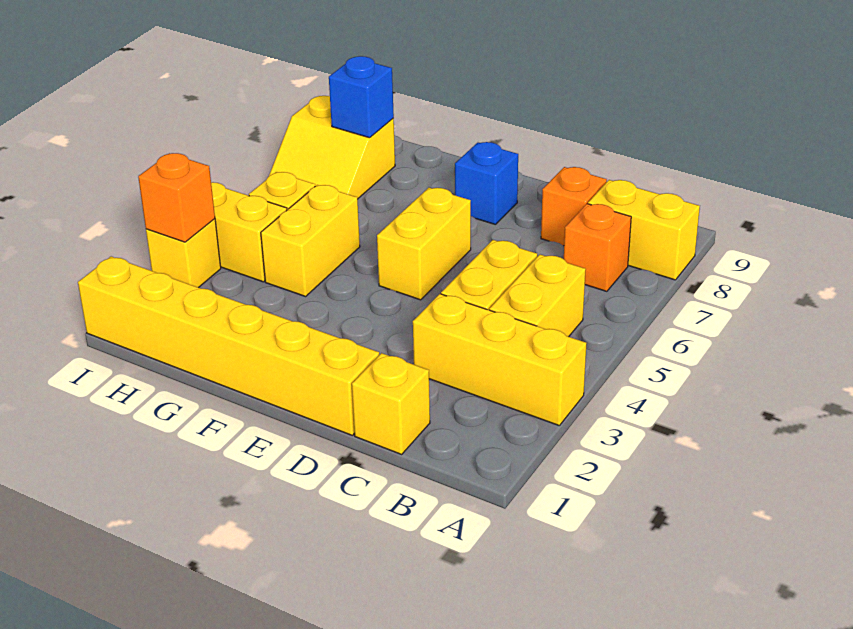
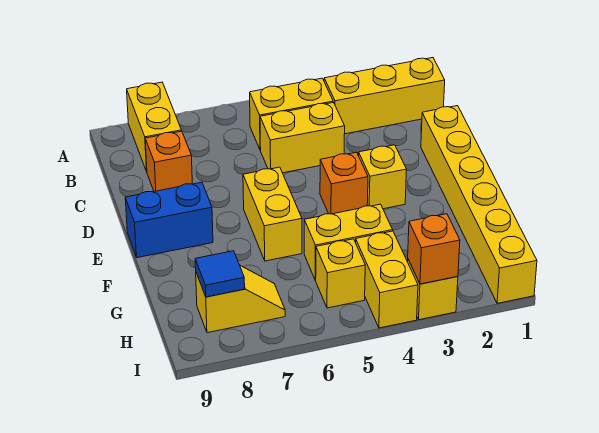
yellow brick A3:C3 level 1 -> yellow brick B1:B3 level 1
orange brick B7 level 1 -> orange brick E4 level 1
yellow brick C1 level 1 -> yellow brick E3 level 1
yellow brick E5:E6 level 1 -> yellow brick E6:F6 level 1
blue brick E8 level 1 -> blue brick E8:E9 level 1
yellow slope H7:I8 level 1 top 8 -> yellow slope H7:H8 level 1 top 8
blue brick H8 level 2 -> blue tile H8 level 2

